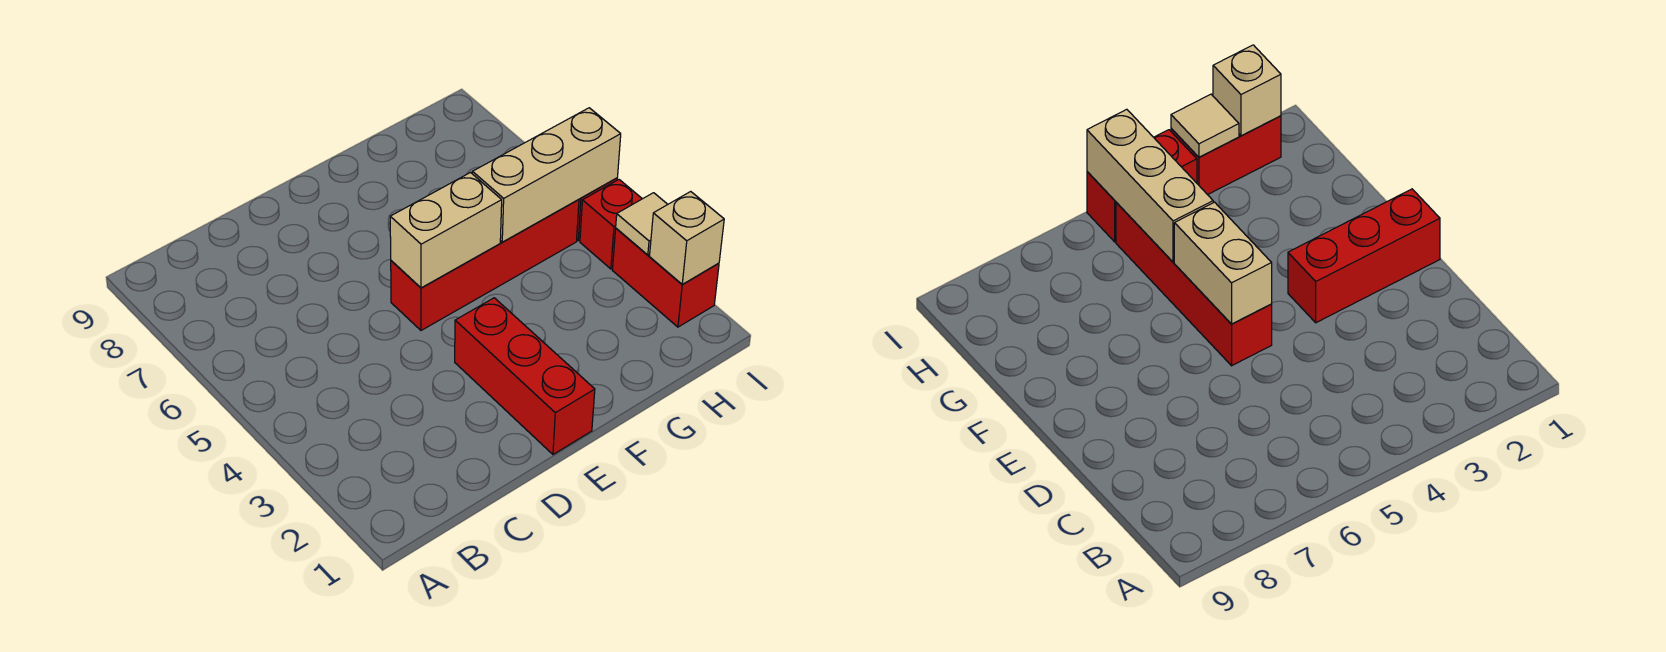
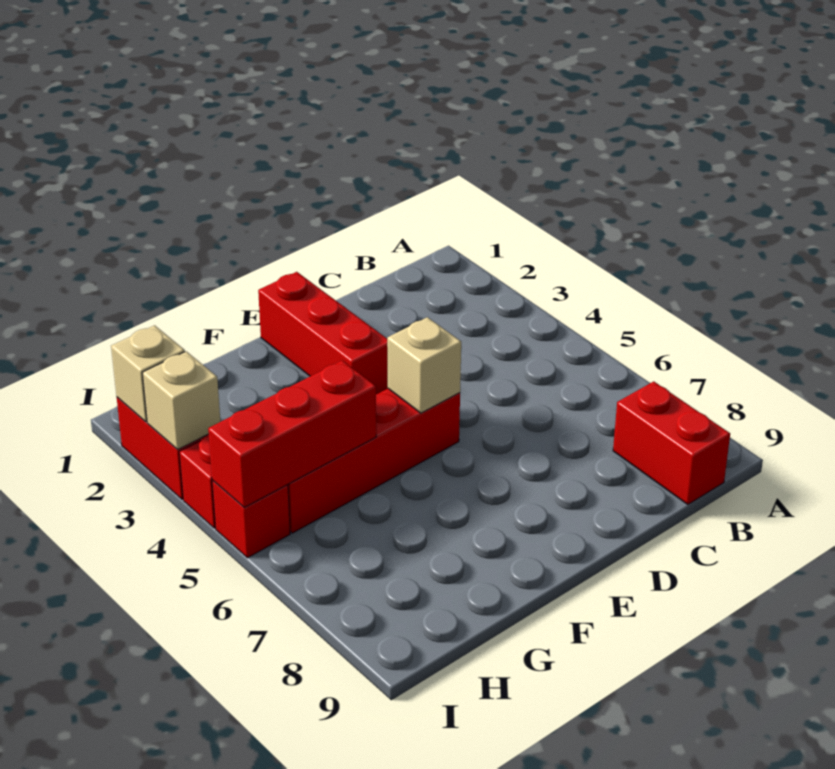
none -> red brick B8:B9 level 1
tan brick E5:F5 level 2 -> tan brick E5 level 2
tan brick G5:I5 level 2 -> red brick G5:I5 level 2
tan tile I3 level 2 -> tan brick I3 level 2

